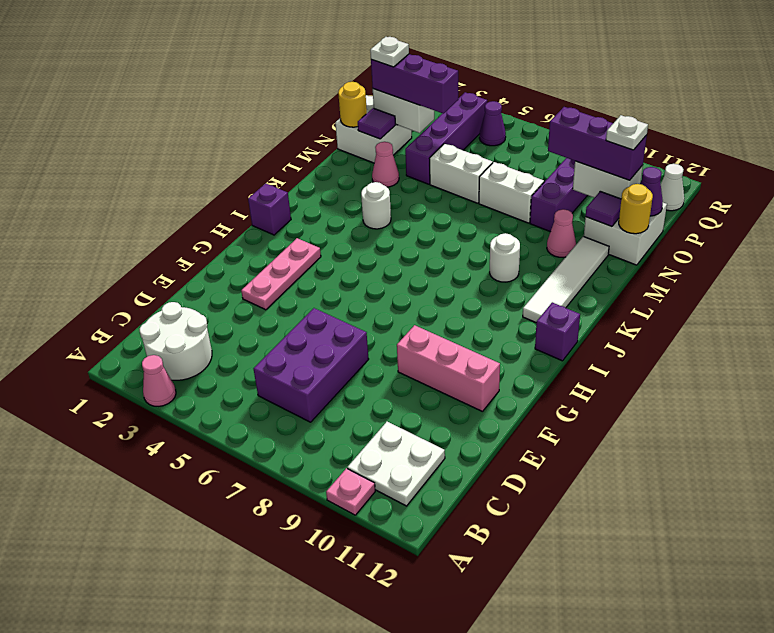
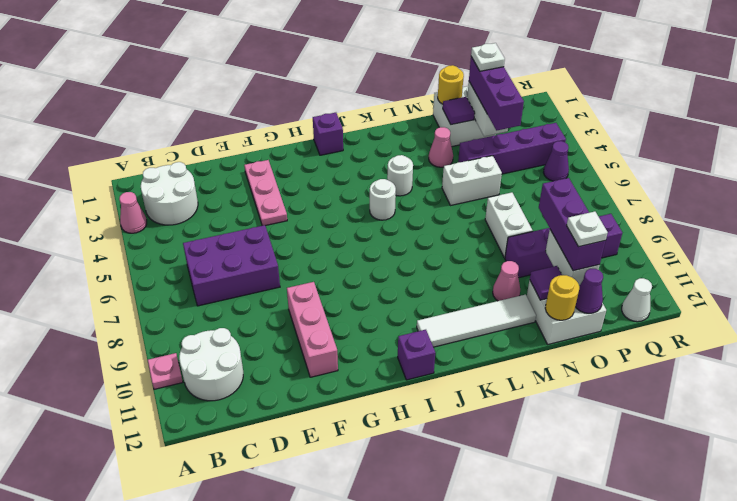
white plate B10:C11 level 1 -> white round brick B10:C11 level 1
pink plate F3:H3 level 1 -> pink plate F2:F4 level 1
white round brick K9 level 1 -> white round brick J5 level 1
white brick N5:N6 level 1 -> white brick M5:N5 level 1

